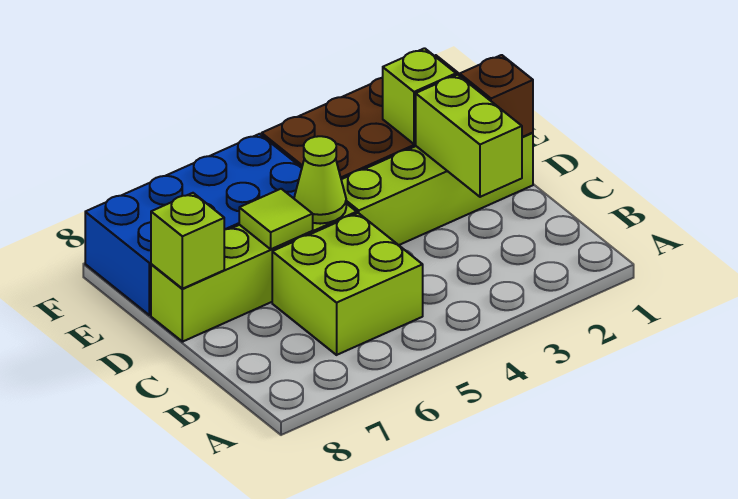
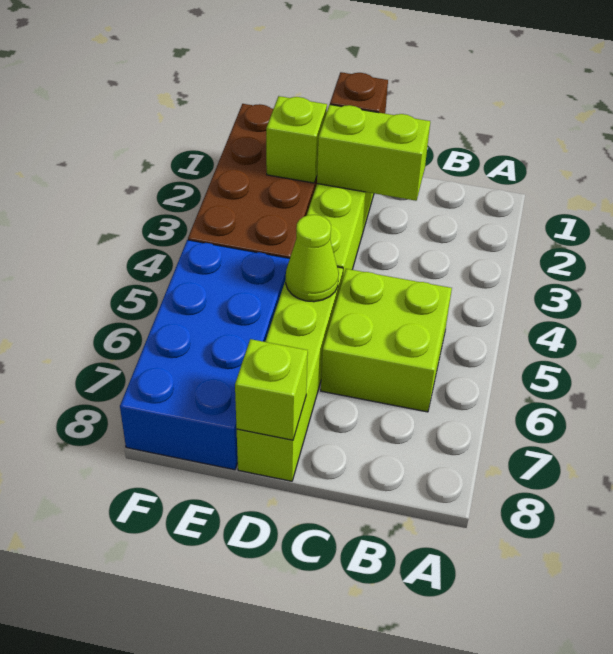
lime tile D6 level 2 -> none

